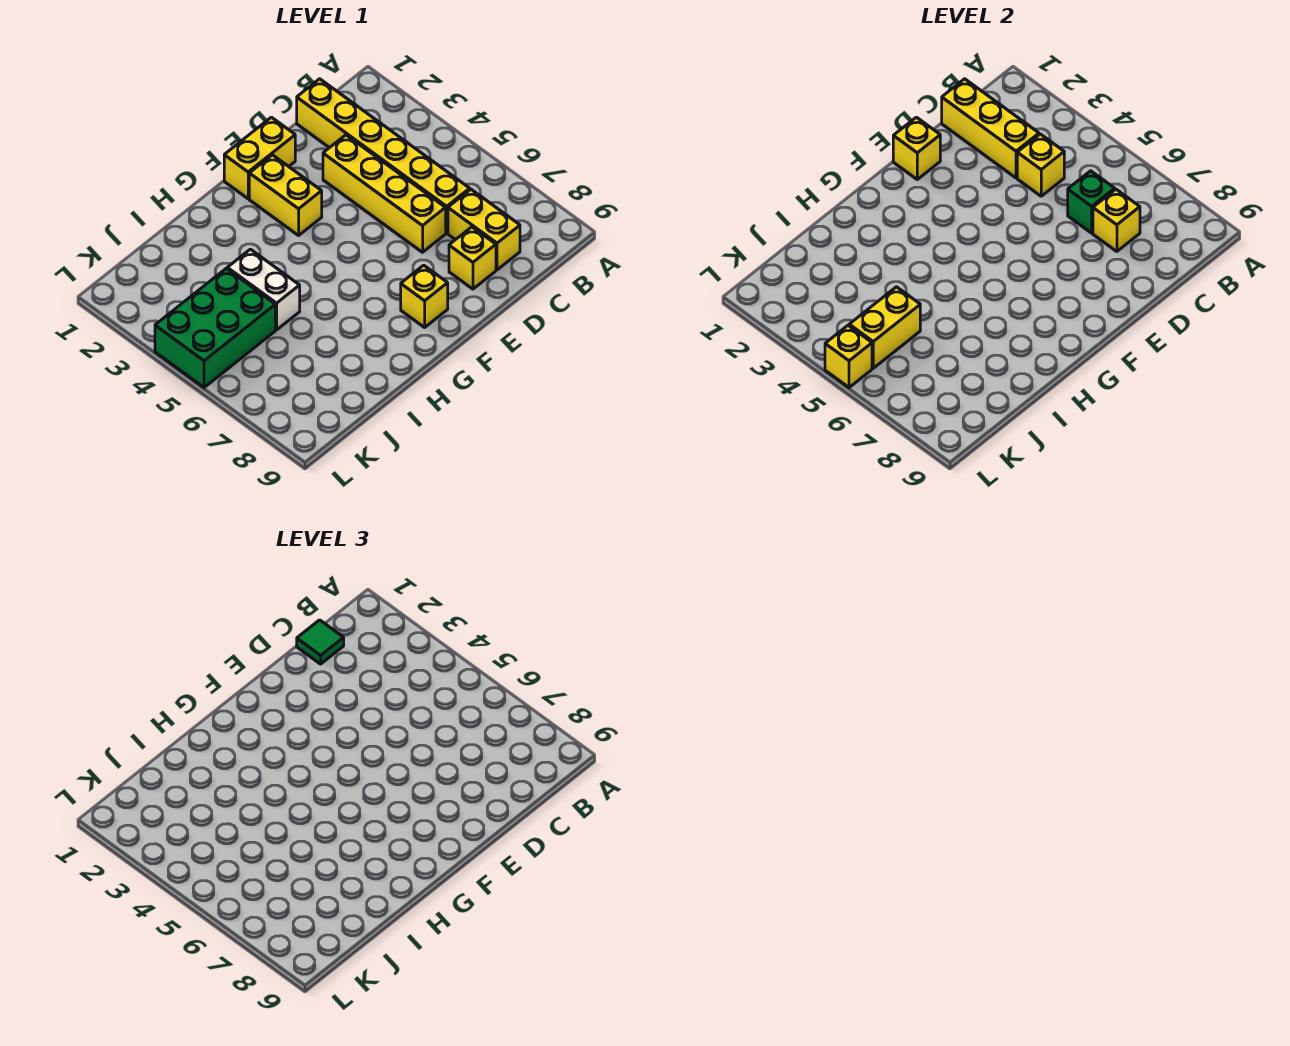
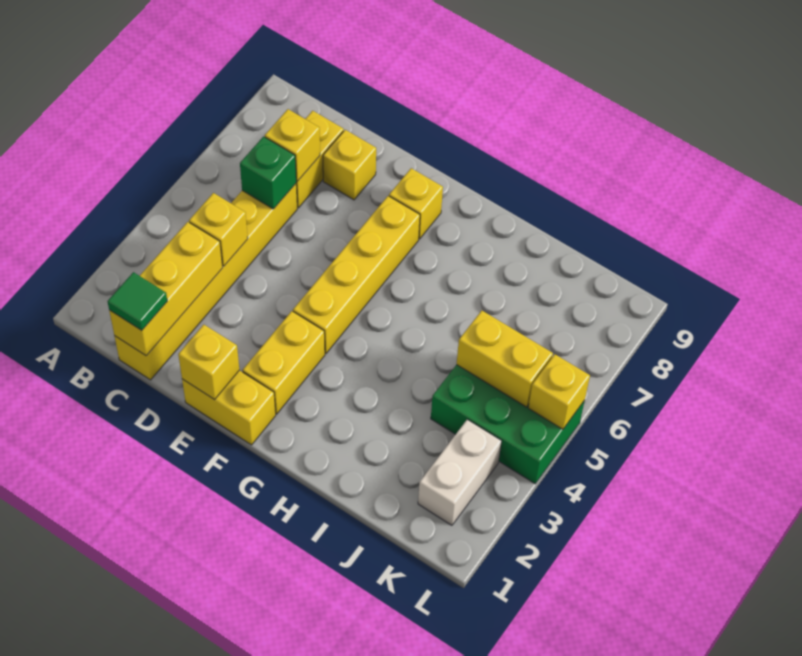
yellow brick D3:D6 level 1 -> yellow brick F4:F7 level 1
white brick I4:I5 level 1 -> white brick K2:K3 level 1

